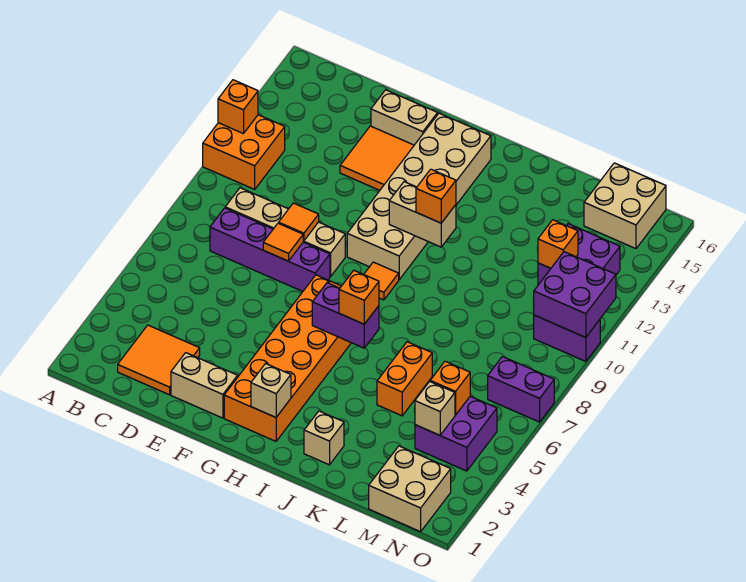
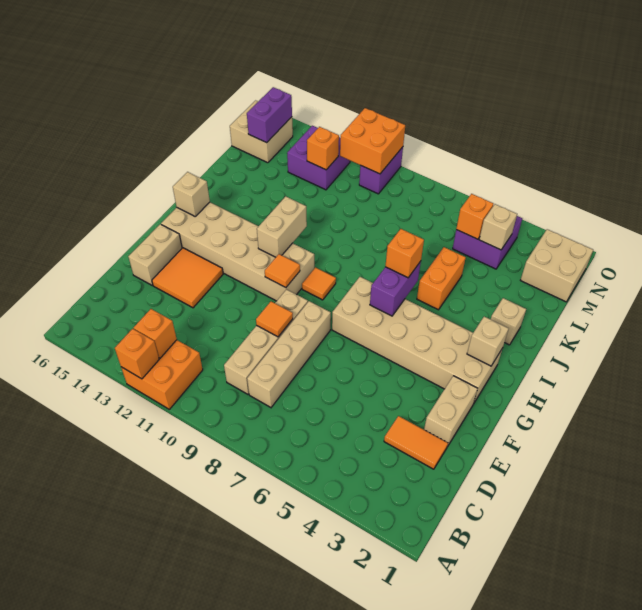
orange tile C2:D3 level 1 -> orange tile D2:D3 level 1
purple brick C8:F8 level 1 -> tan brick C8:F8 level 1
orange tile E8 level 2 -> orange tile G10 level 2
orange brick G2:H7 level 1 -> tan brick G2:H7 level 1
none -> tan brick H15 level 2
orange brick I11 level 3 -> orange brick B12 level 2
orange brick K5:K6 level 1 -> orange brick J5:K5 level 1
purple brick N7:O7 level 1 -> purple brick M15:N15 level 2
purple brick N10:O11 level 2 -> orange brick N10:O11 level 2

